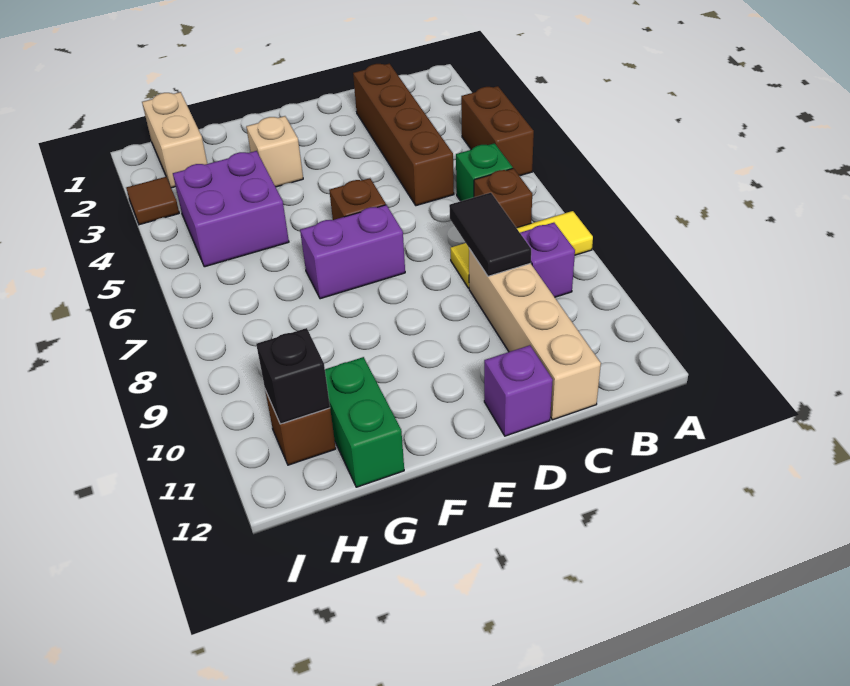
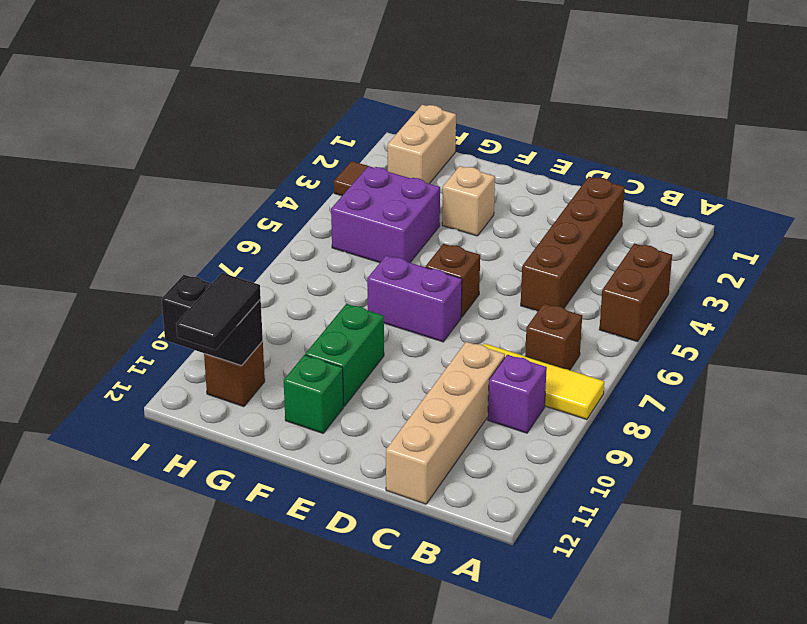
green brick B6 level 1 -> green brick F11 level 1
black tile C8:C9 level 2 -> black tile H11:H12 level 3
purple brick D12 level 1 -> none
green brick G11:G12 level 1 -> green brick F9:F10 level 1
black brick H11 level 2 -> black brick H11:I11 level 2

